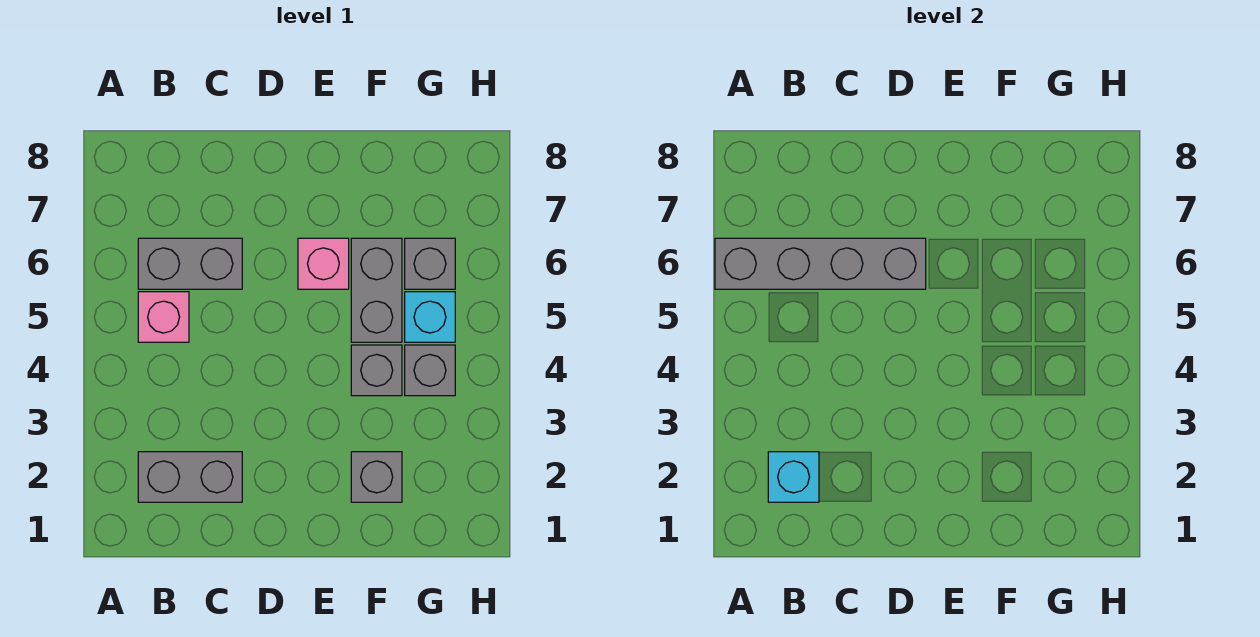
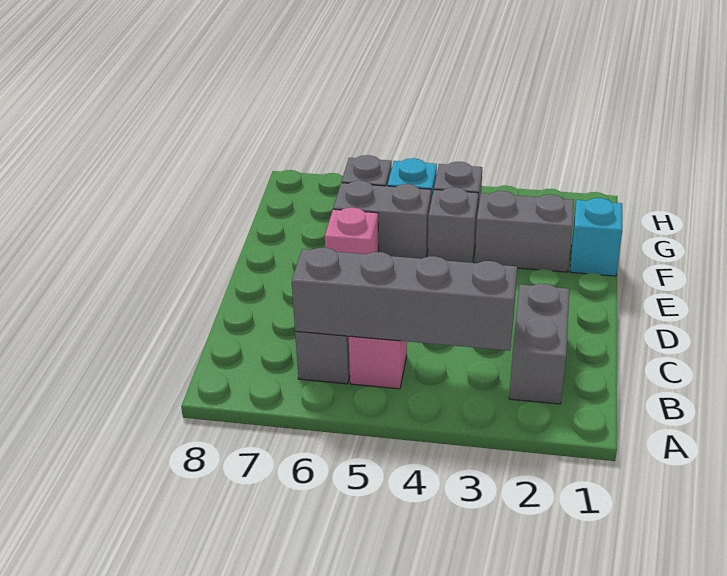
grey brick A6:D6 level 2 -> grey brick B3:B6 level 2
cyan brick B2 level 2 -> cyan brick F1 level 1
grey brick F2 level 1 -> grey brick F2:F3 level 1

